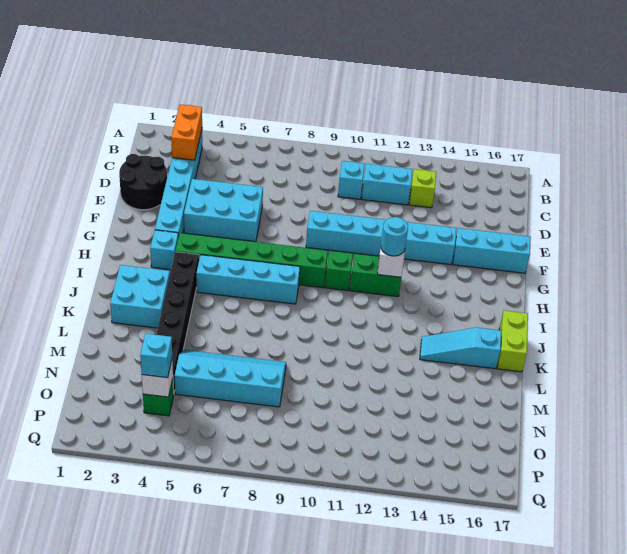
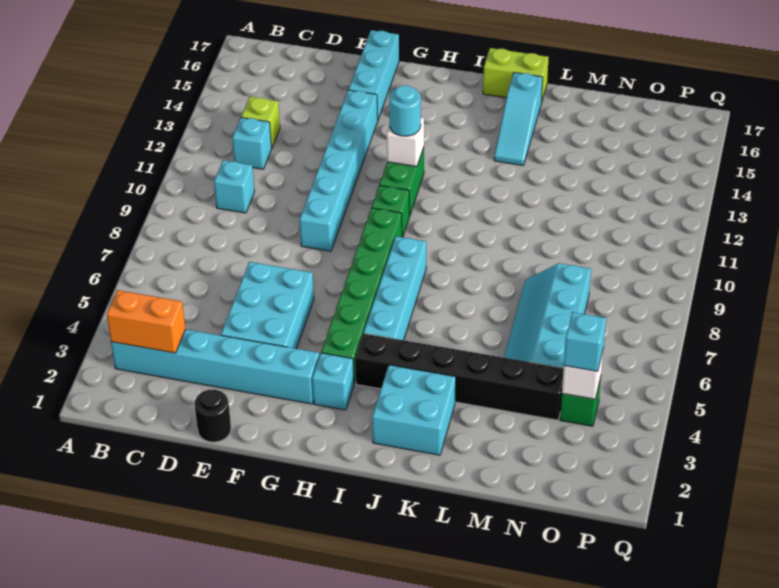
cyan brick C11:C12 level 1 -> cyan brick C12 level 1
black round brick D1:E2 level 1 -> black round brick E1 level 1

